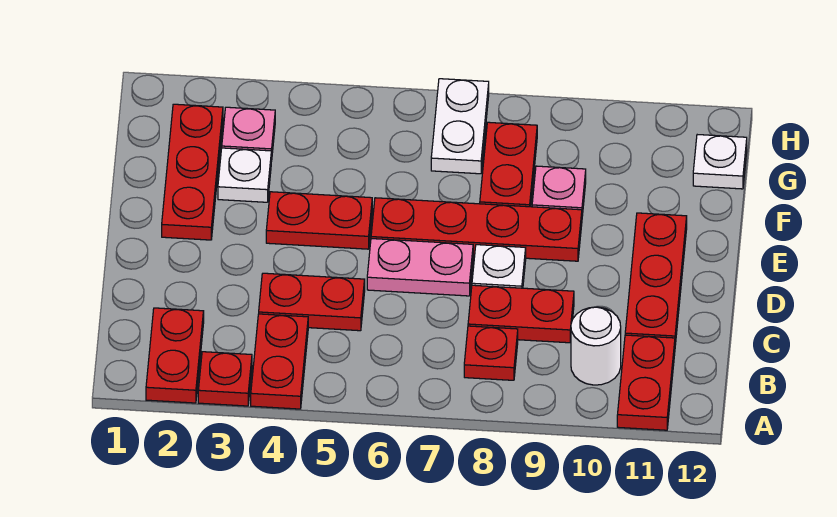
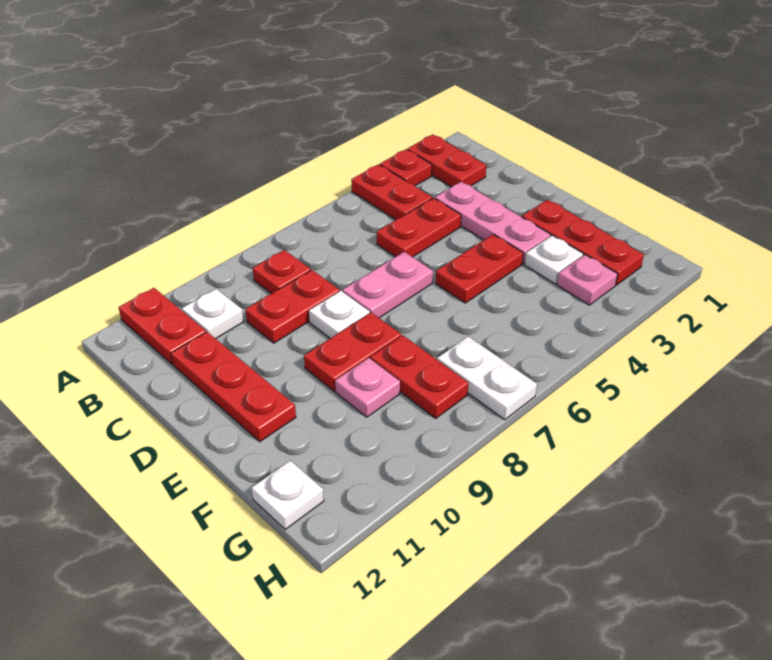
white round brick B10 level 1 -> white plate B10 level 1
none -> pink plate C3:E3 level 1
red plate E6:E9 level 1 -> red plate E8:E9 level 1

